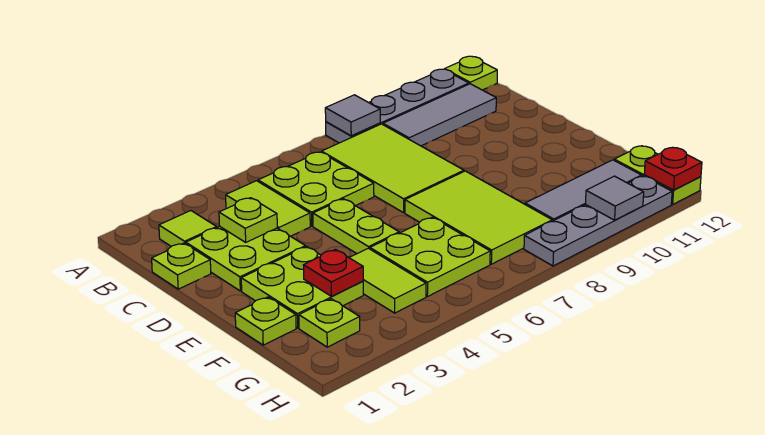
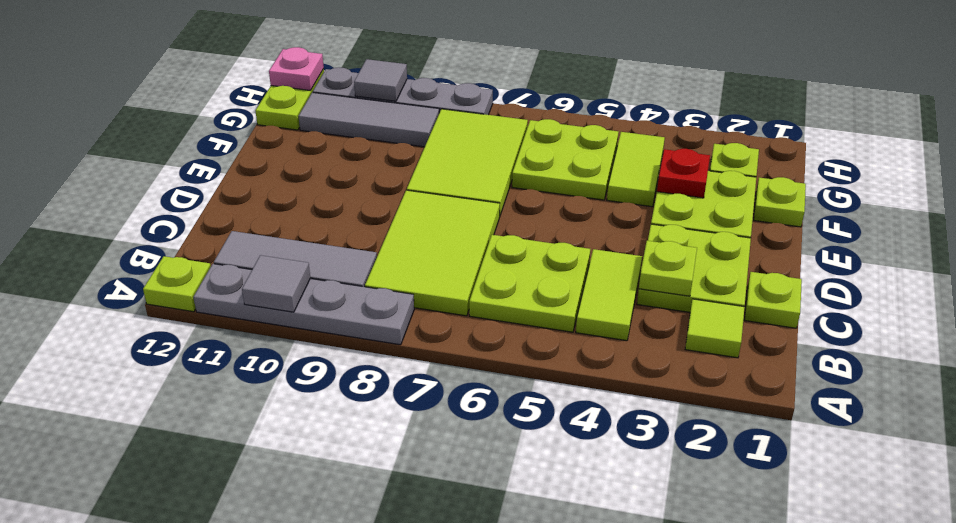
grey tile A8 level 2 -> grey tile A10 level 2
lime plate D5:E5 level 1 -> none
red plate H12 level 2 -> pink plate H12 level 2

